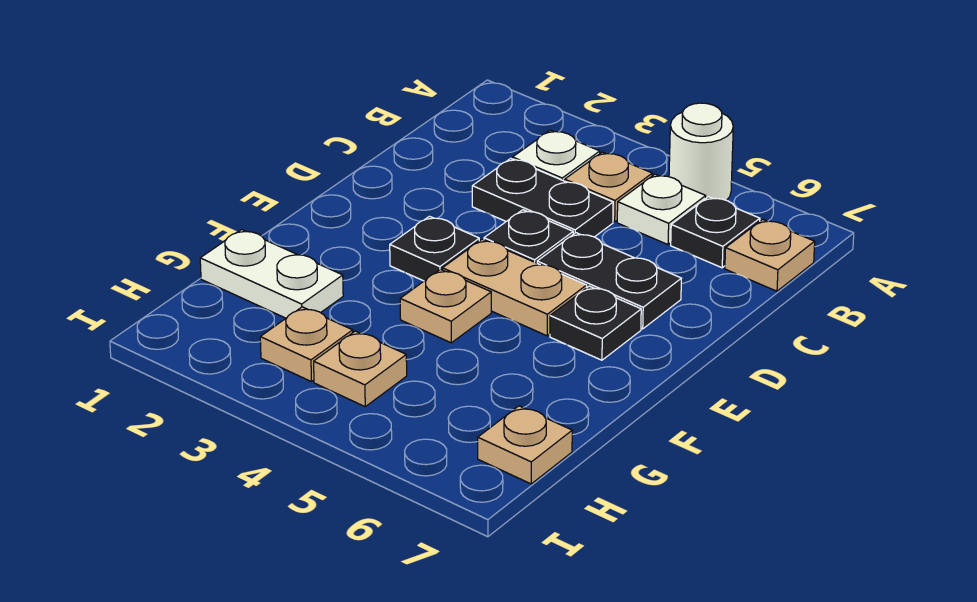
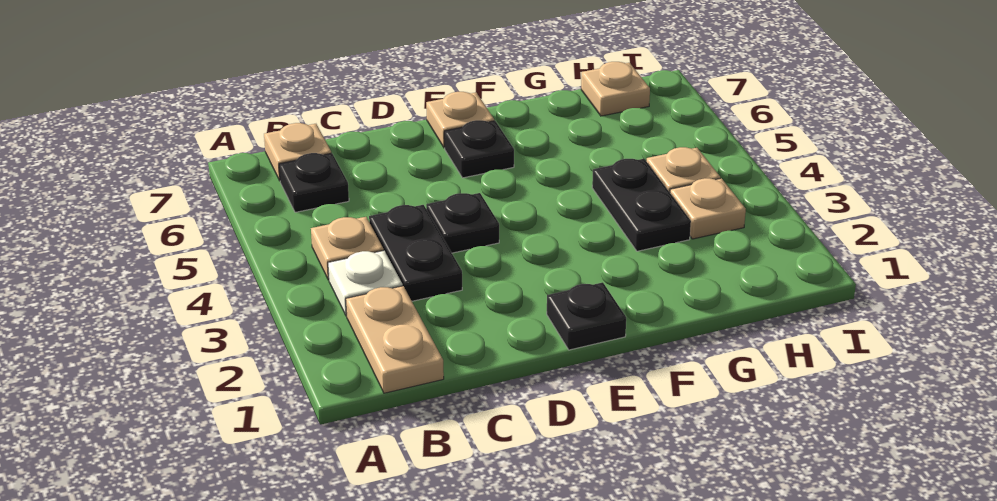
white round brick A5 level 1 -> none
white plate B5 level 1 -> none
black plate D5:D6 level 1 -> black plate G3:G4 level 1
black plate E3 level 1 -> black plate E1 level 1
tan plate E4:E5 level 1 -> tan plate B1:B2 level 1
tan plate F4 level 1 -> tan plate E7 level 1
white plate G1:G2 level 1 -> none

